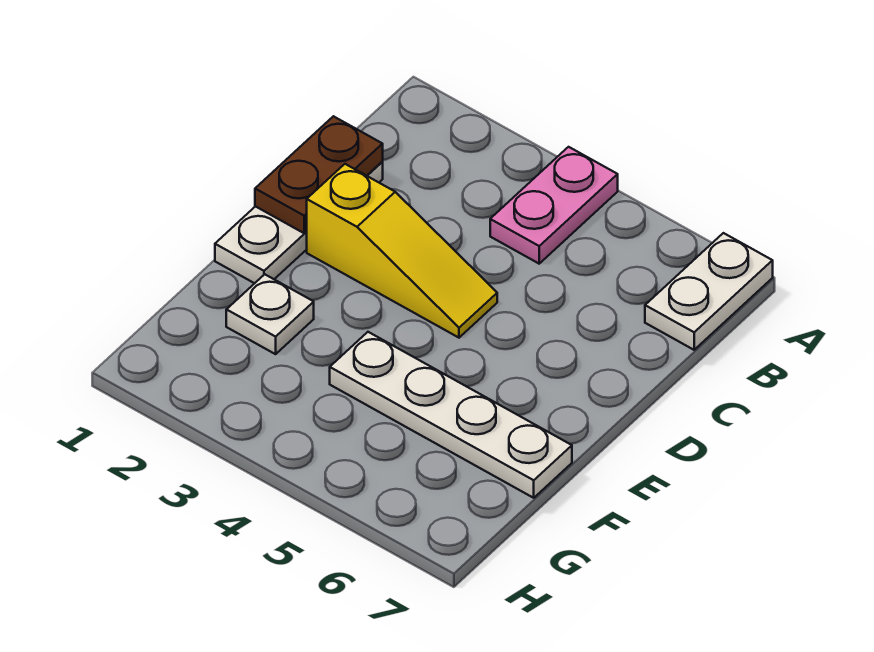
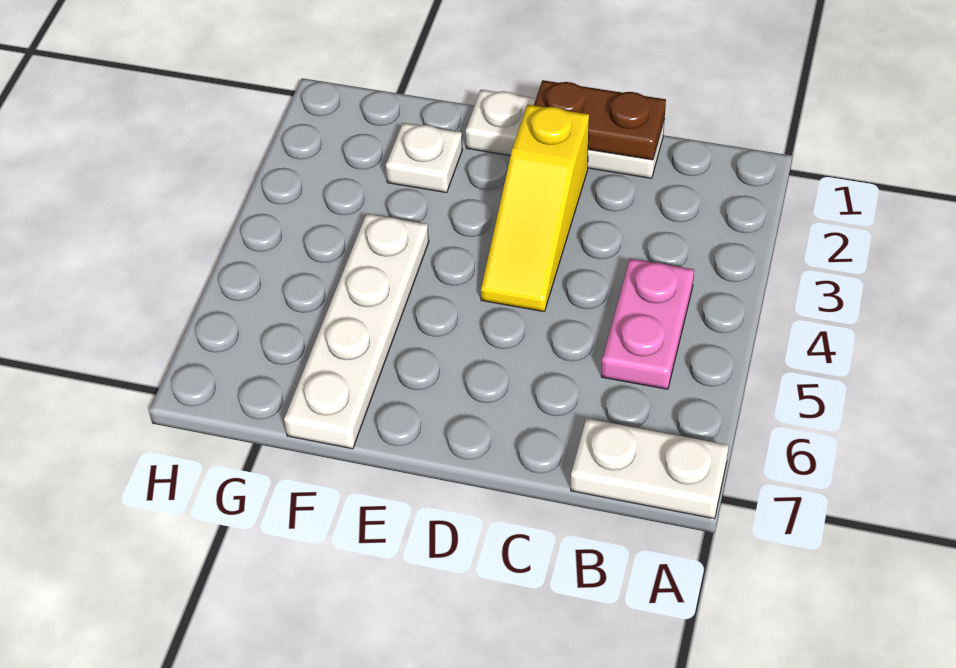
pink plate A4:B4 level 1 -> pink plate B4:B5 level 1

